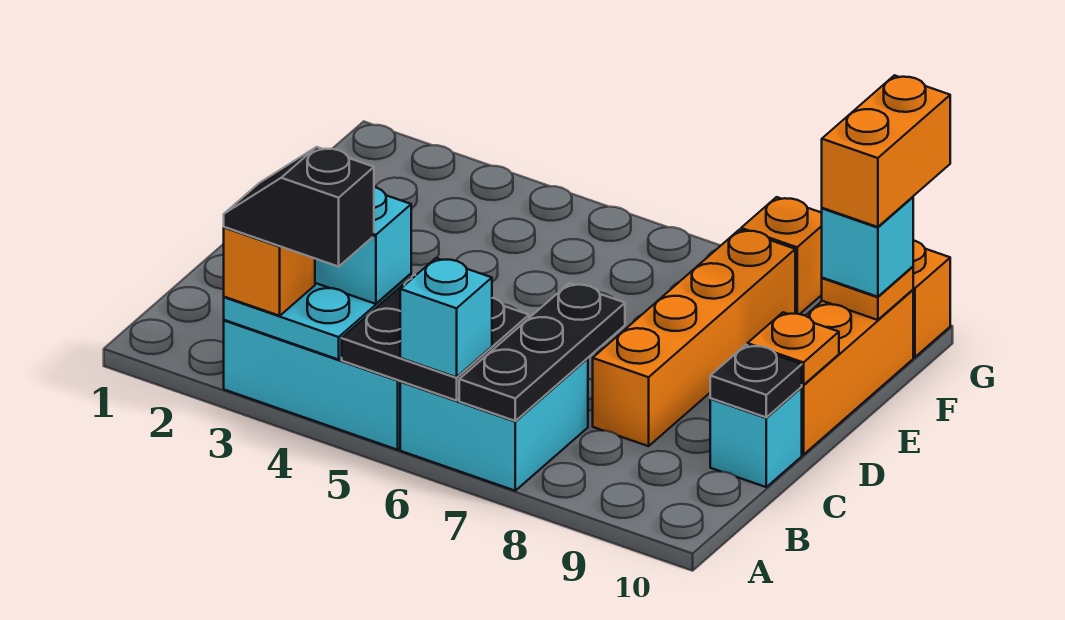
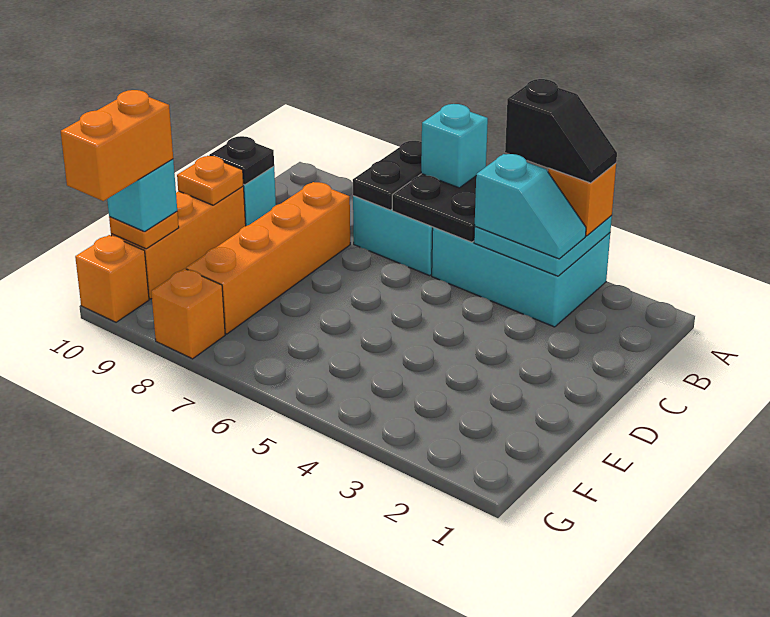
black plate A7:C7 level 2 -> black plate A7:B7 level 2

